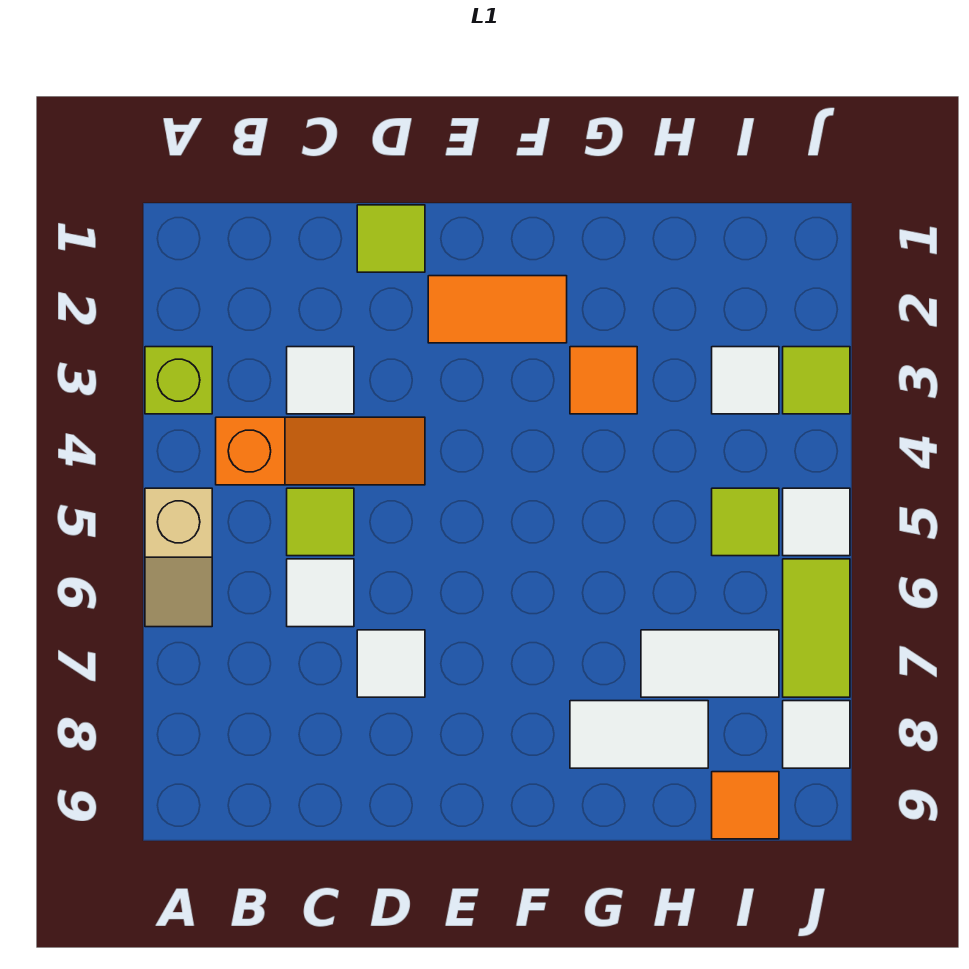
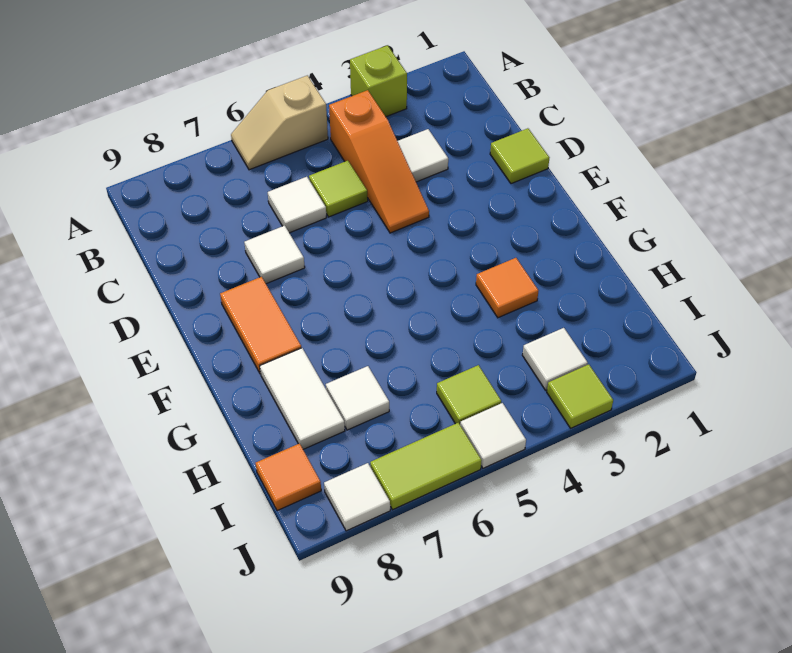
orange tile E2:F2 level 1 -> orange tile E8:F8 level 1
white tile H7:I7 level 1 -> white tile H7 level 1

